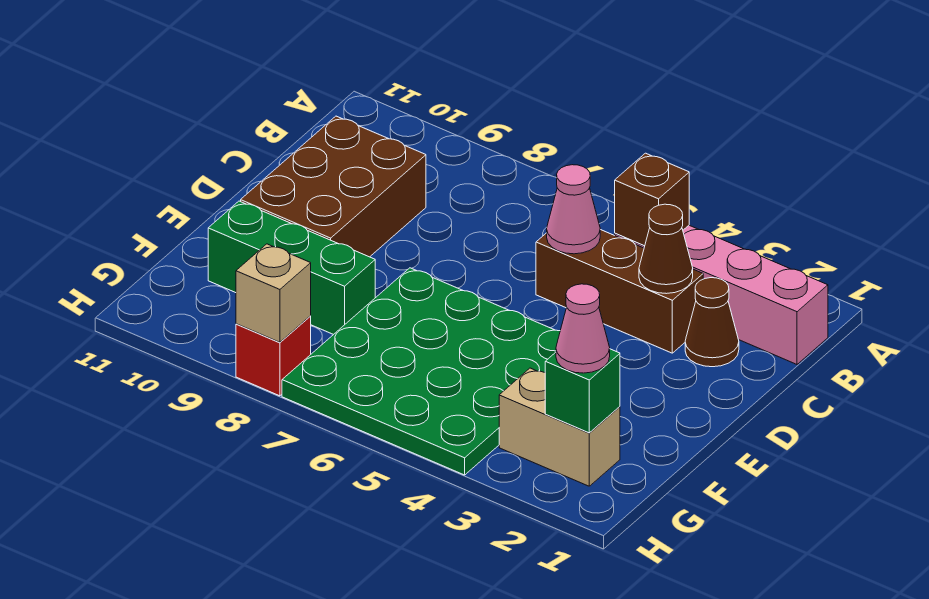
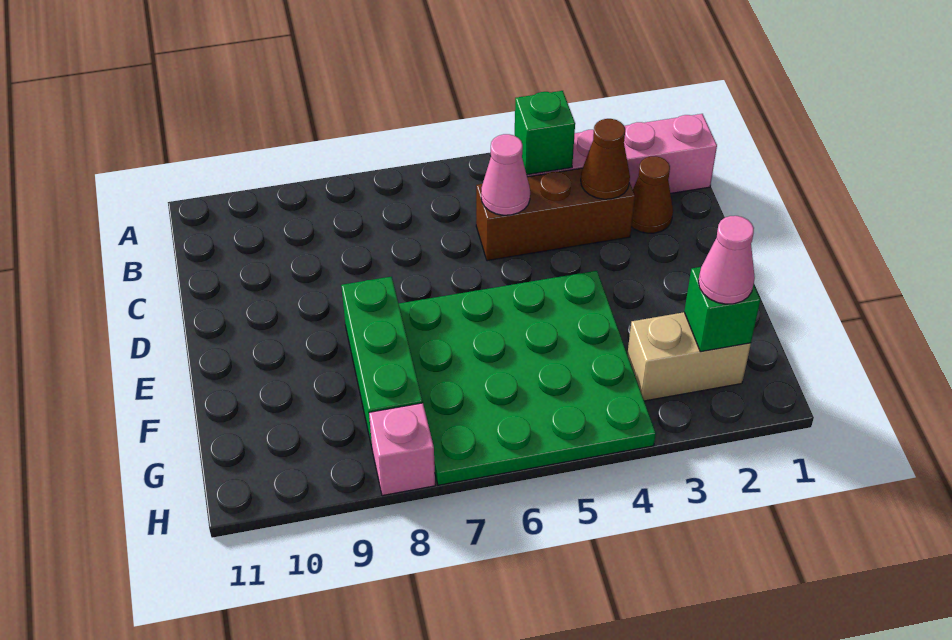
brown brick B4 level 2 -> green brick B4 level 2
brown brick C9:E10 level 1 -> none
green brick F8:F10 level 1 -> green brick E8:G8 level 1
red brick H8 level 1 -> pink brick H8 level 1
tan brick H8 level 2 -> none

